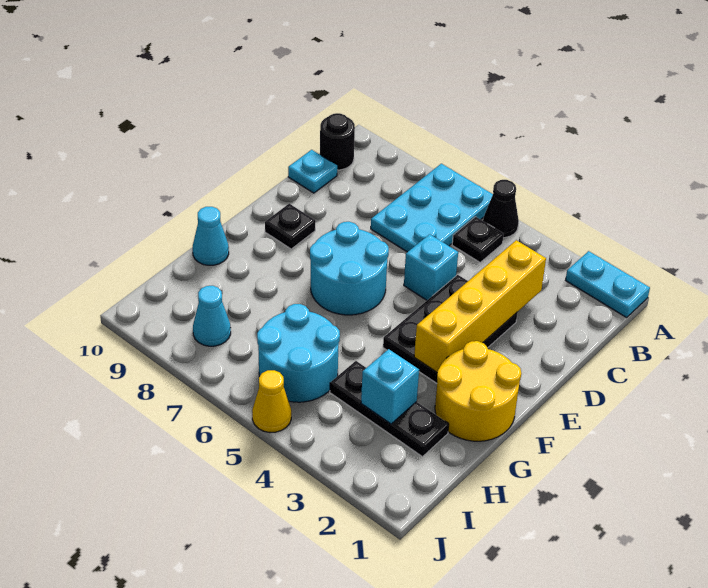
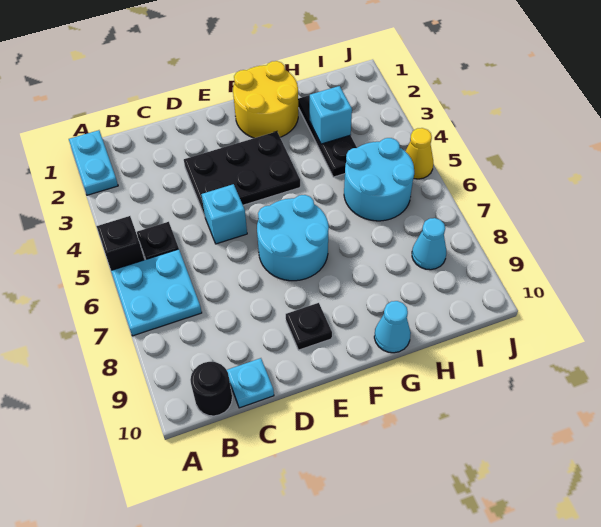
black cone A5 level 1 -> black brick A5 level 1
cyan plate A6:C7 level 1 -> cyan plate A6:B7 level 1
yellow brick C3:F3 level 2 -> none

